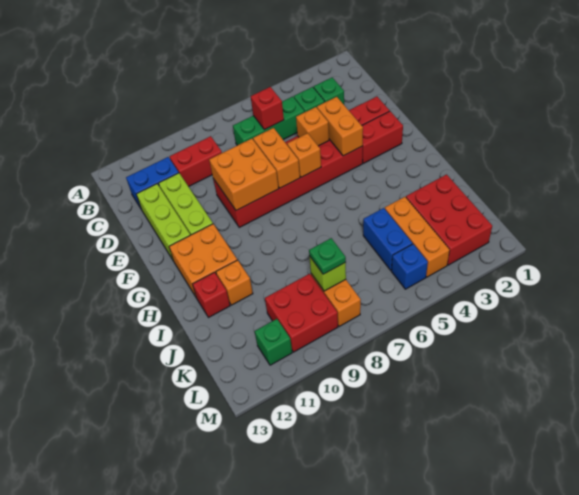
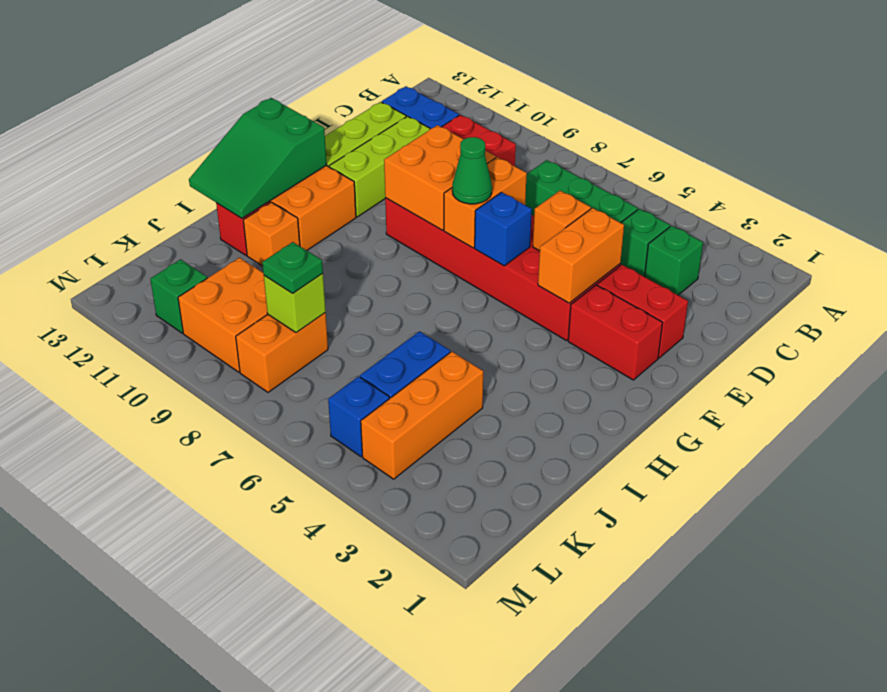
red brick C6 level 2 -> none
orange brick F6 level 2 -> blue brick F6 level 2
none -> green cone F7 level 3
none -> green slope G12:I13 level 2 top G
red brick J2:L3 level 1 -> none
red brick K9:L10 level 1 -> orange brick K9:L10 level 1

